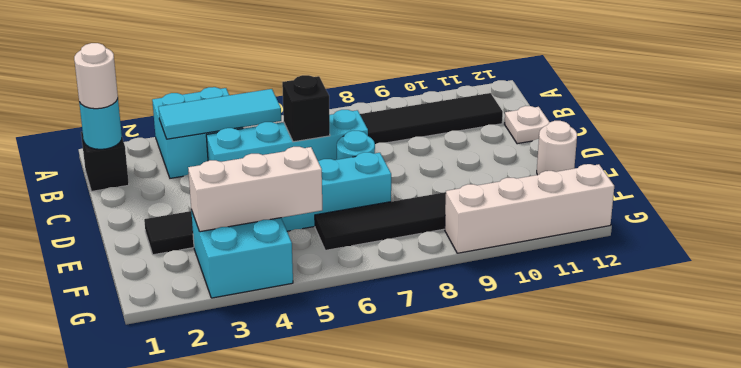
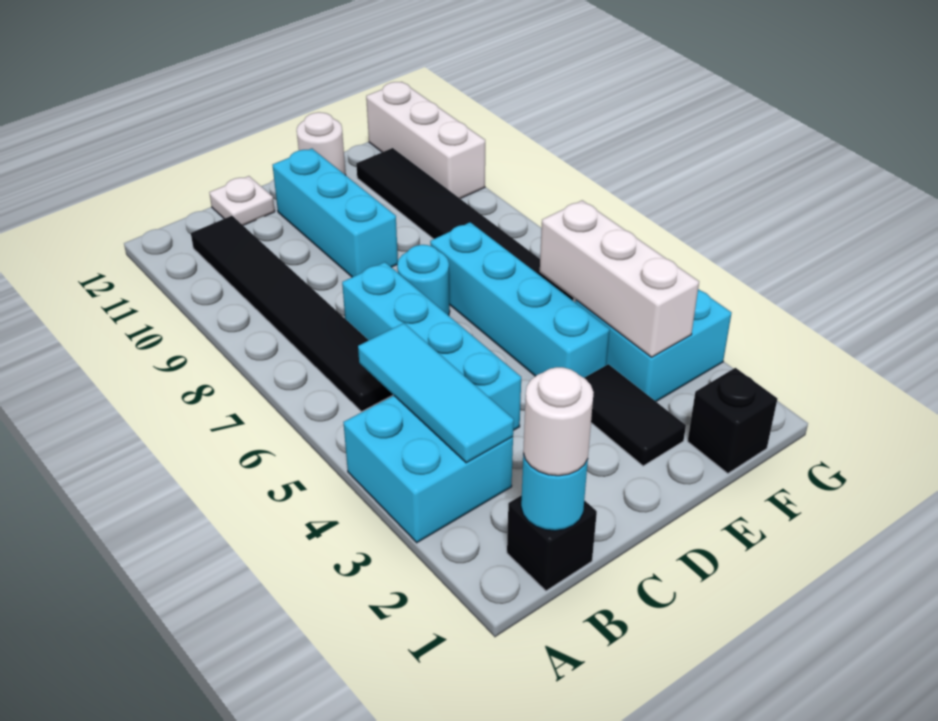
black brick C6 level 2 -> black brick F1 level 1
none -> cyan brick D9:D11 level 1
white brick G9:G12 level 1 -> white brick G10:G12 level 1

